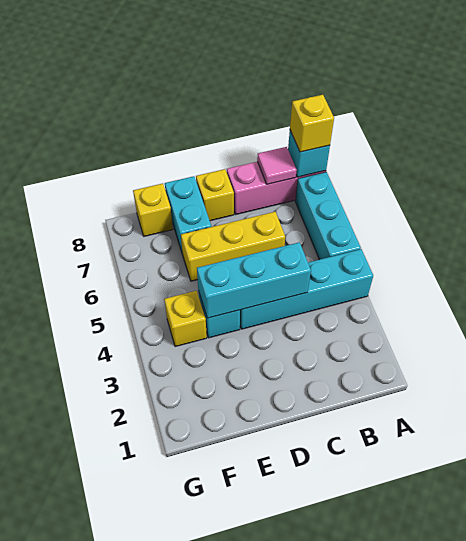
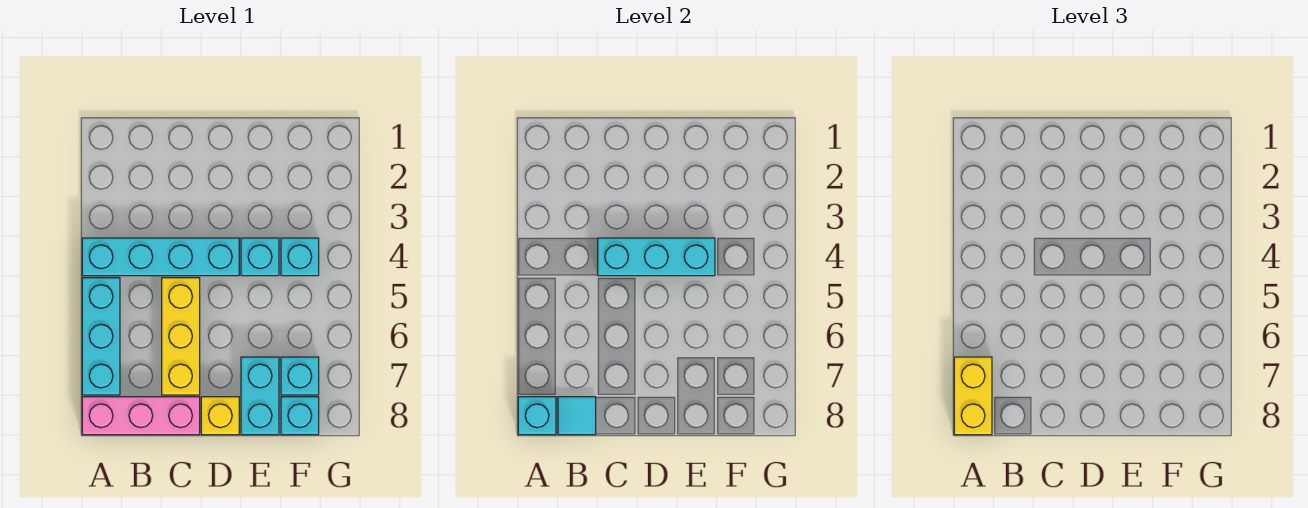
yellow brick A8 level 3 -> yellow brick A7:A8 level 3
pink tile B8 level 2 -> cyan tile B8 level 2
yellow brick C6:E6 level 1 -> yellow brick C5:C7 level 1
yellow brick F4 level 1 -> cyan brick F4 level 1
none -> cyan brick F7 level 1
yellow brick F8 level 1 -> cyan brick F8 level 1

